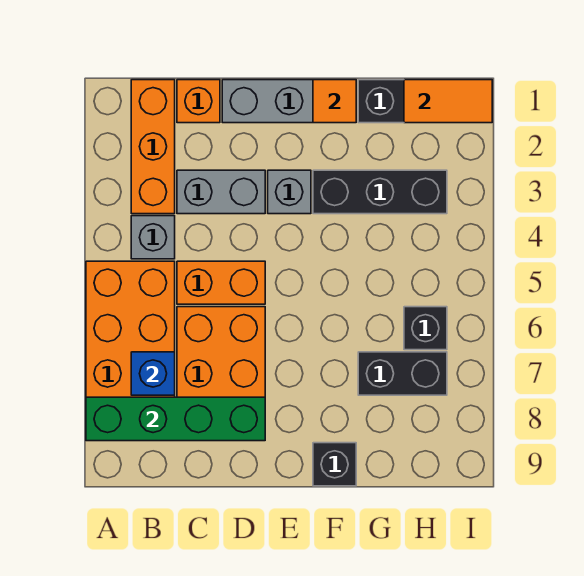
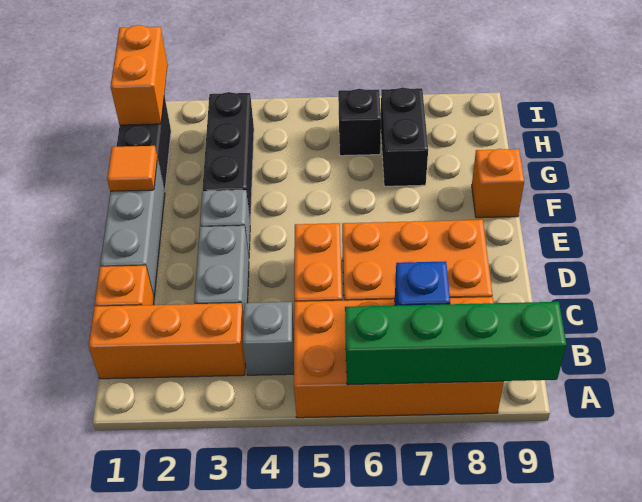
green brick A8:D8 level 2 -> green brick A6:A9 level 2
black brick F9 level 1 -> orange brick F9 level 1
orange tile H1:I1 level 2 -> orange brick H1:I1 level 2

